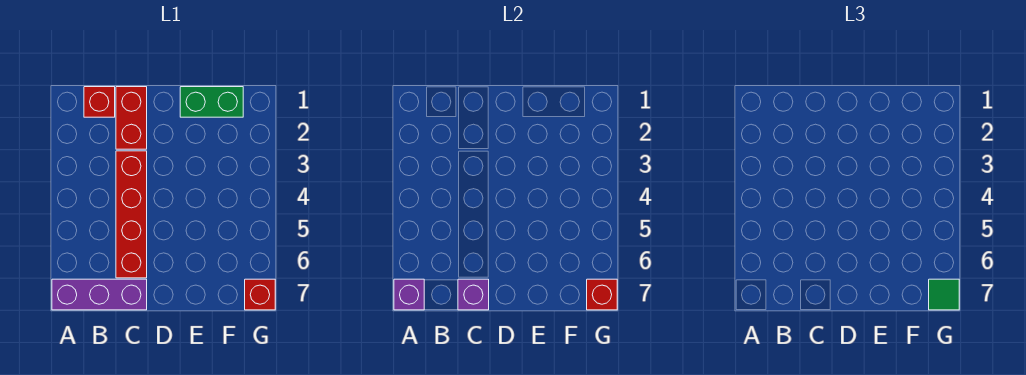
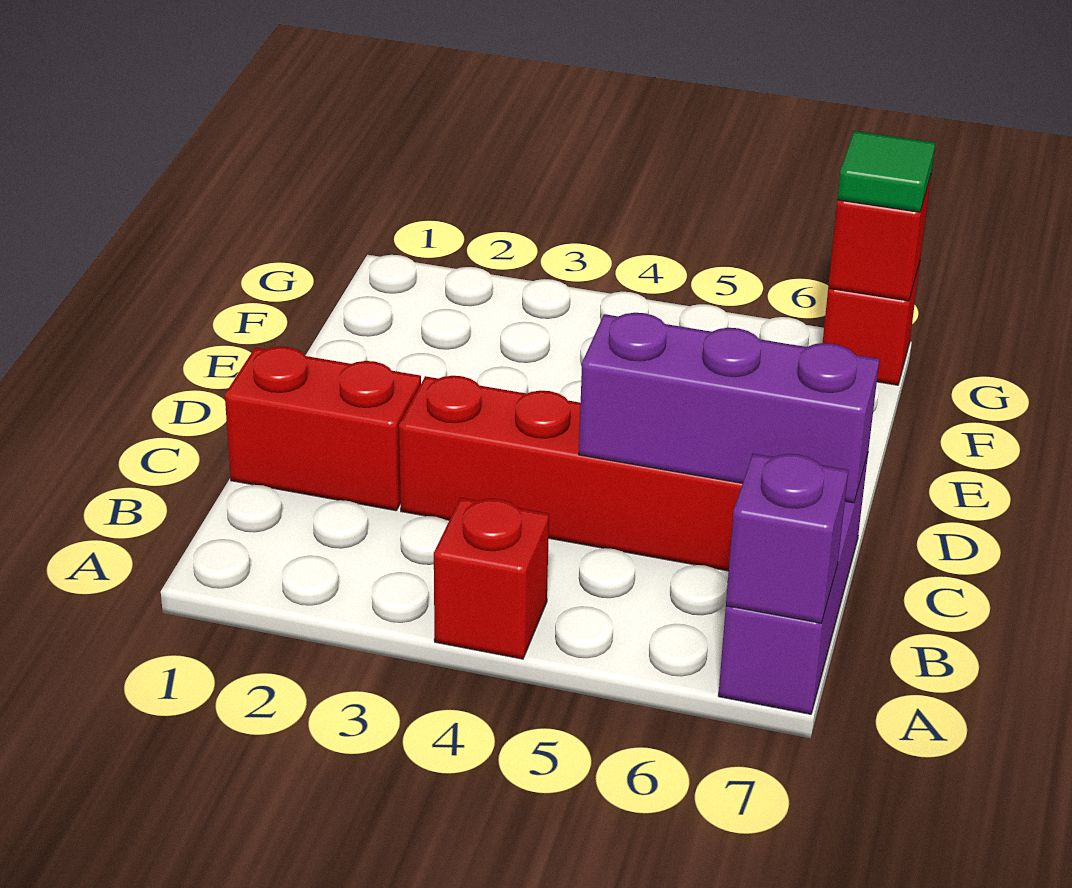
red brick B1 level 1 -> red brick A4 level 1
purple brick C7 level 2 -> purple brick C5:C7 level 2
green brick E1:F1 level 1 -> none

